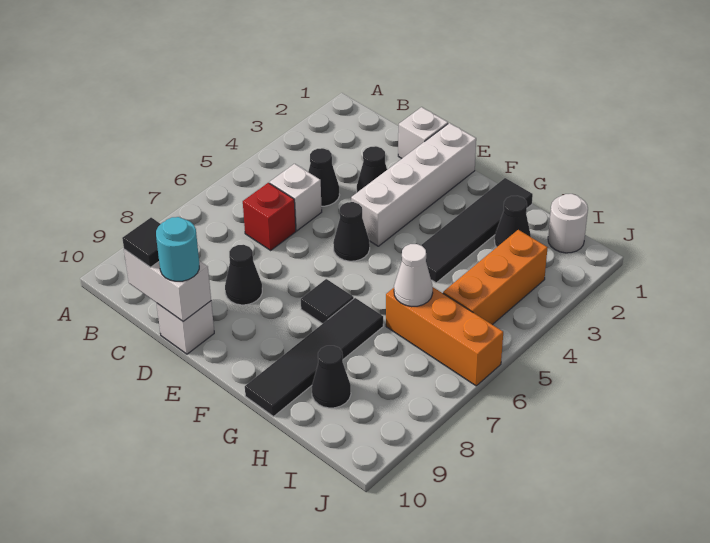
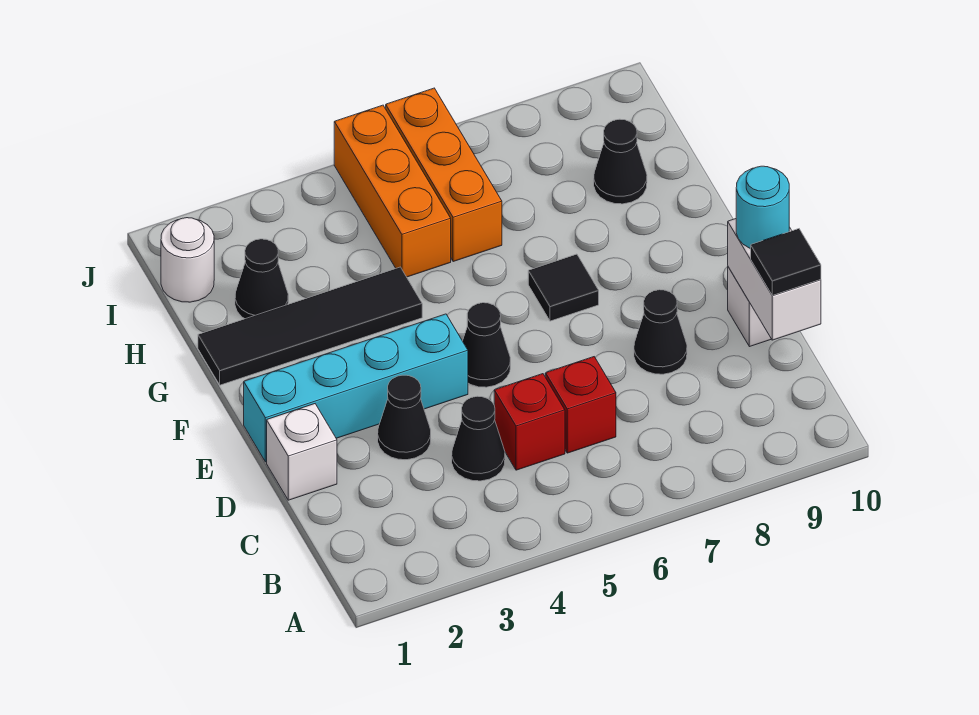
white brick C5 level 1 -> red brick C5 level 1
white brick E1:E4 level 1 -> cyan brick E1:E4 level 1
black tile G7:G10 level 1 -> none
white cone H6 level 2 -> none
orange brick I3:I5 level 1 -> orange brick H5:J5 level 1

